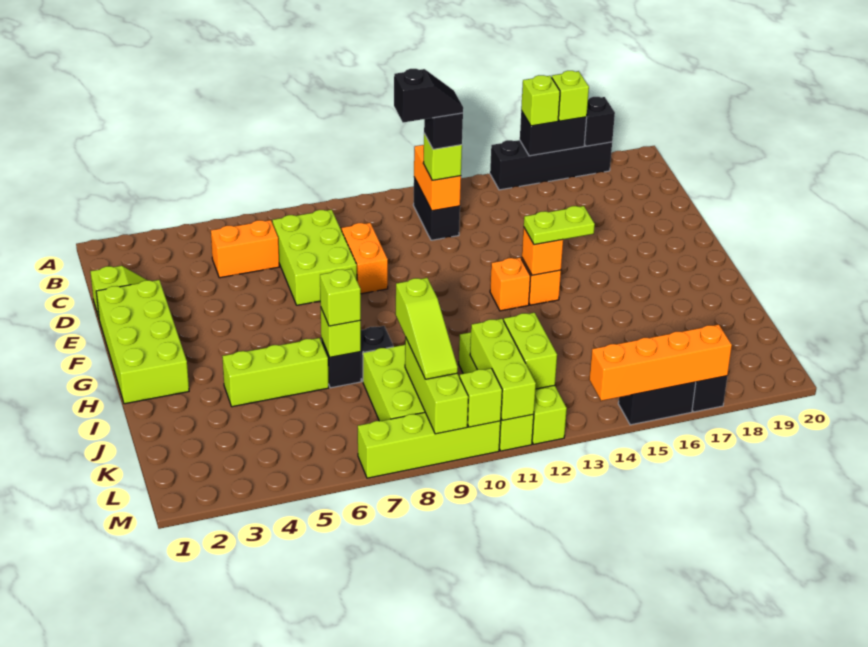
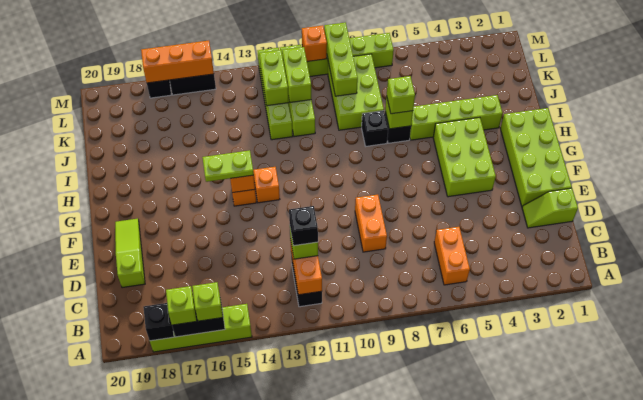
black brick A15:A18 level 1 -> lime brick A15:A18 level 1
orange brick C5:C6 level 1 -> orange brick B6:C6 level 1
lime brick C7:E8 level 1 -> lime brick F4:H5 level 1
black slope C11:C12 level 5 top 11 -> none
lime brick I4:I6 level 1 -> lime brick I3:I6 level 1
lime slope J9:L9 level 3 top J -> lime slope D19:F19 level 1 top D
lime brick K11:M11 level 2 -> lime brick K11:L11 level 2
lime brick M10 level 2 -> orange brick M10 level 2
orange brick M14:M17 level 2 -> orange brick M15:M17 level 2

